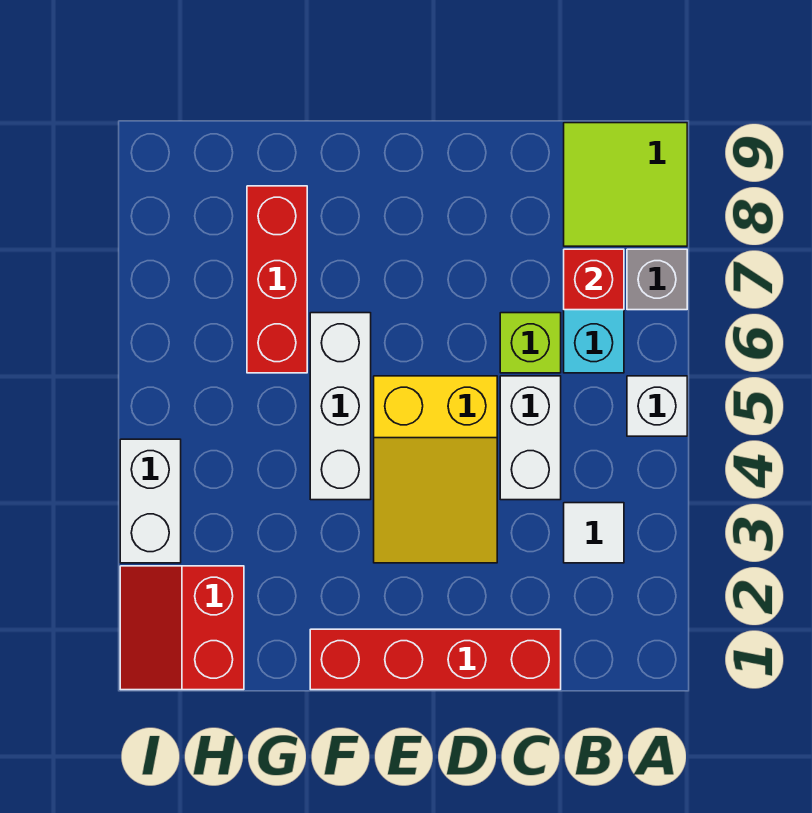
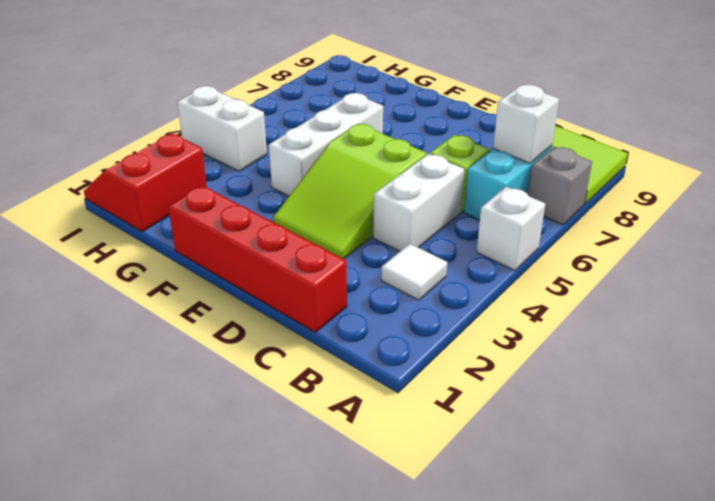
red brick B7 level 2 -> white brick B7 level 2
yellow slope D3:E5 level 1 top 5 -> lime slope D3:E5 level 1 top 5
red brick G6:G8 level 1 -> none
white brick I3:I4 level 1 -> white brick H4:I4 level 1

